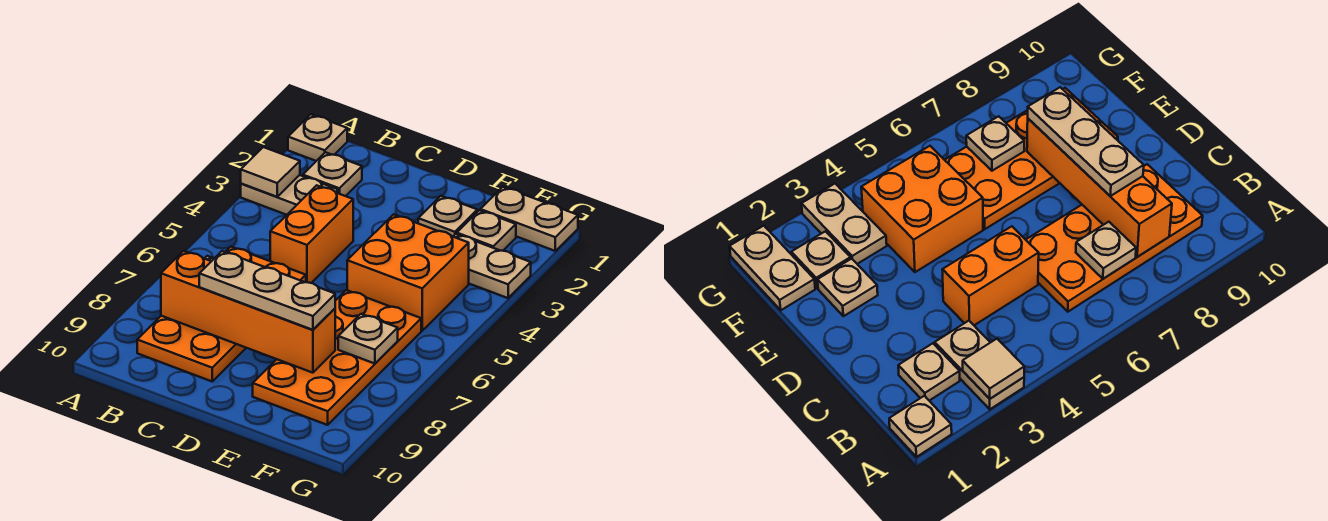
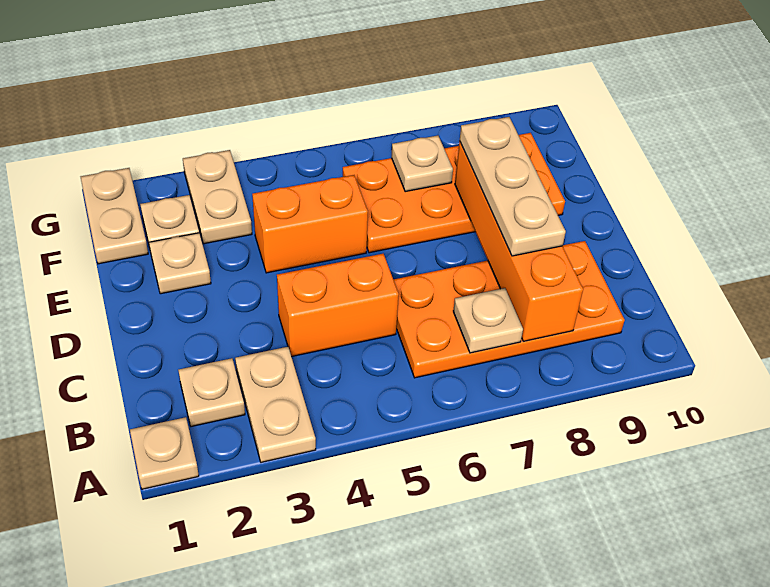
tan tile A3 level 2 -> none
orange brick E4:F5 level 1 -> orange brick E4:E5 level 1

